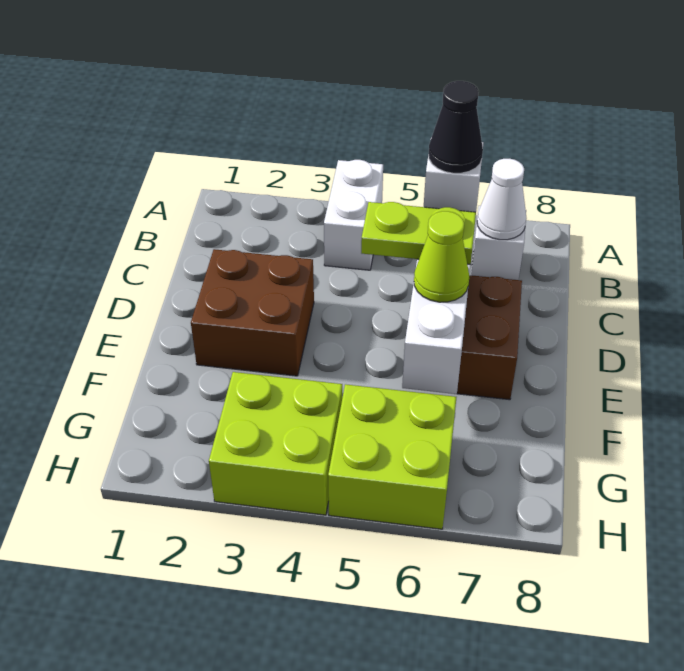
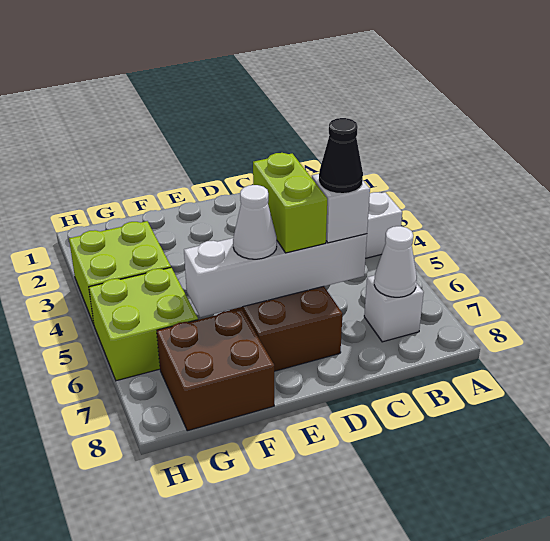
brown brick D2:E3 level 1 -> brown brick F7:G8 level 1
lime plate D5:D6 level 3 -> lime brick D5:D6 level 3
lime cone E6 level 3 -> white cone E6 level 3

